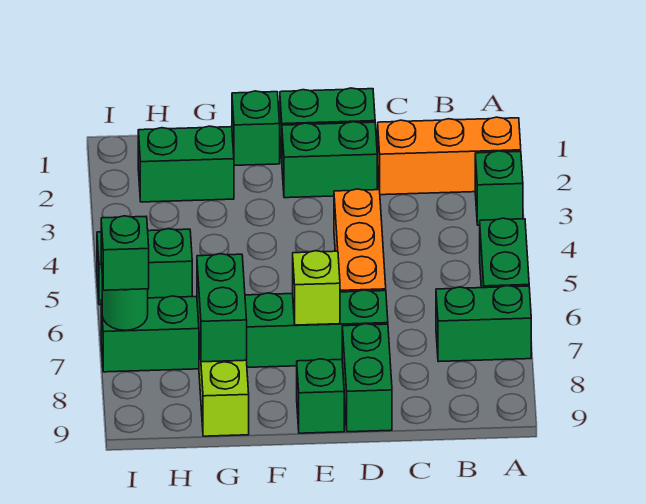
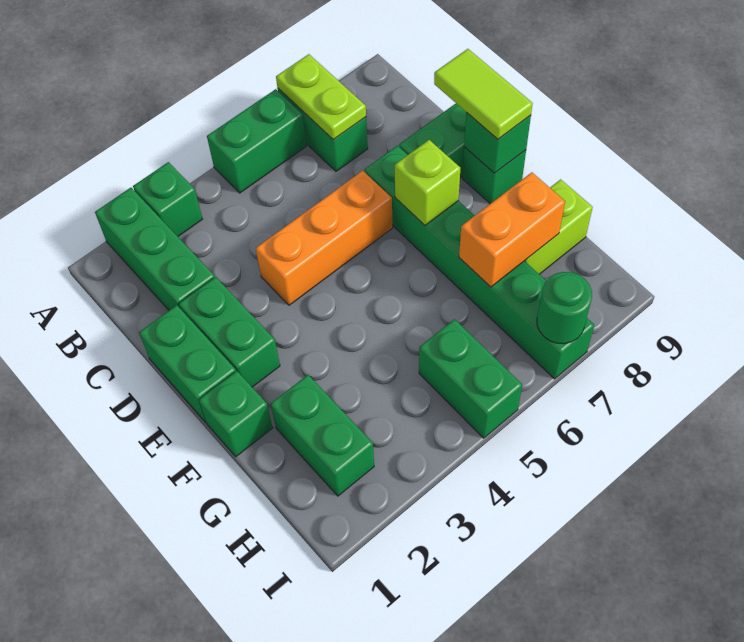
orange brick A2:C2 level 1 -> green brick A2:C2 level 1
none -> lime plate A7:B7 level 2
none -> lime tile D9:E9 level 3
green brick G7:G8 level 2 -> orange brick G7:G8 level 2
green brick I7 level 3 -> green brick E9 level 2

